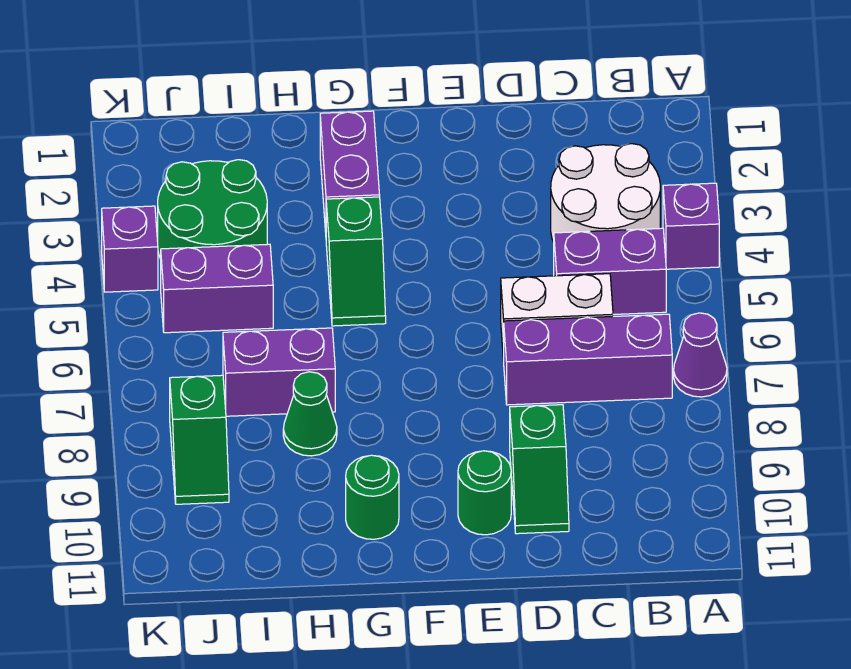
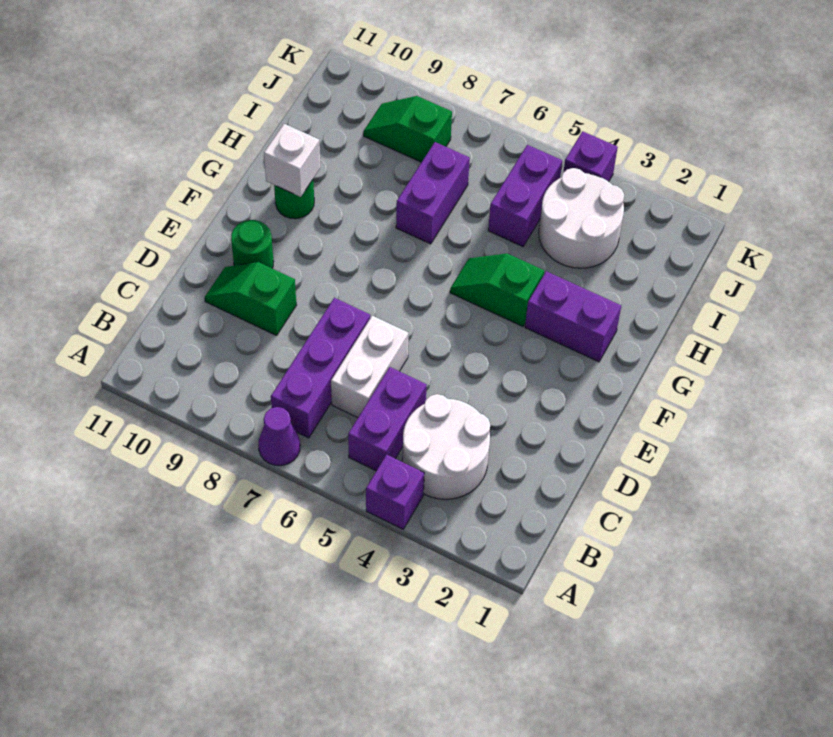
none -> white brick G10 level 2
green cone H8 level 1 -> none
green round brick I3:J4 level 1 -> white round brick I3:J4 level 1

